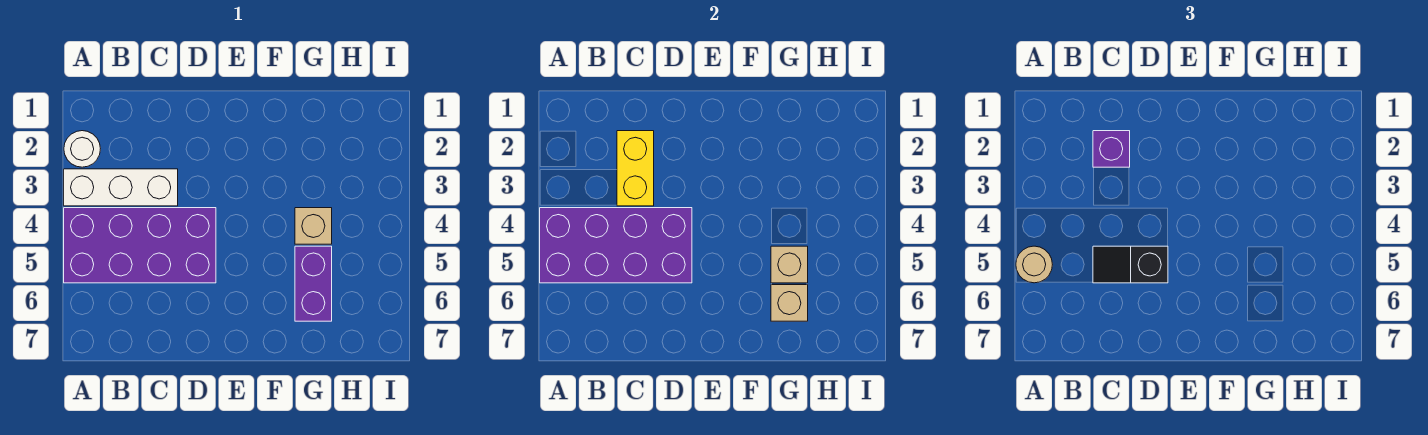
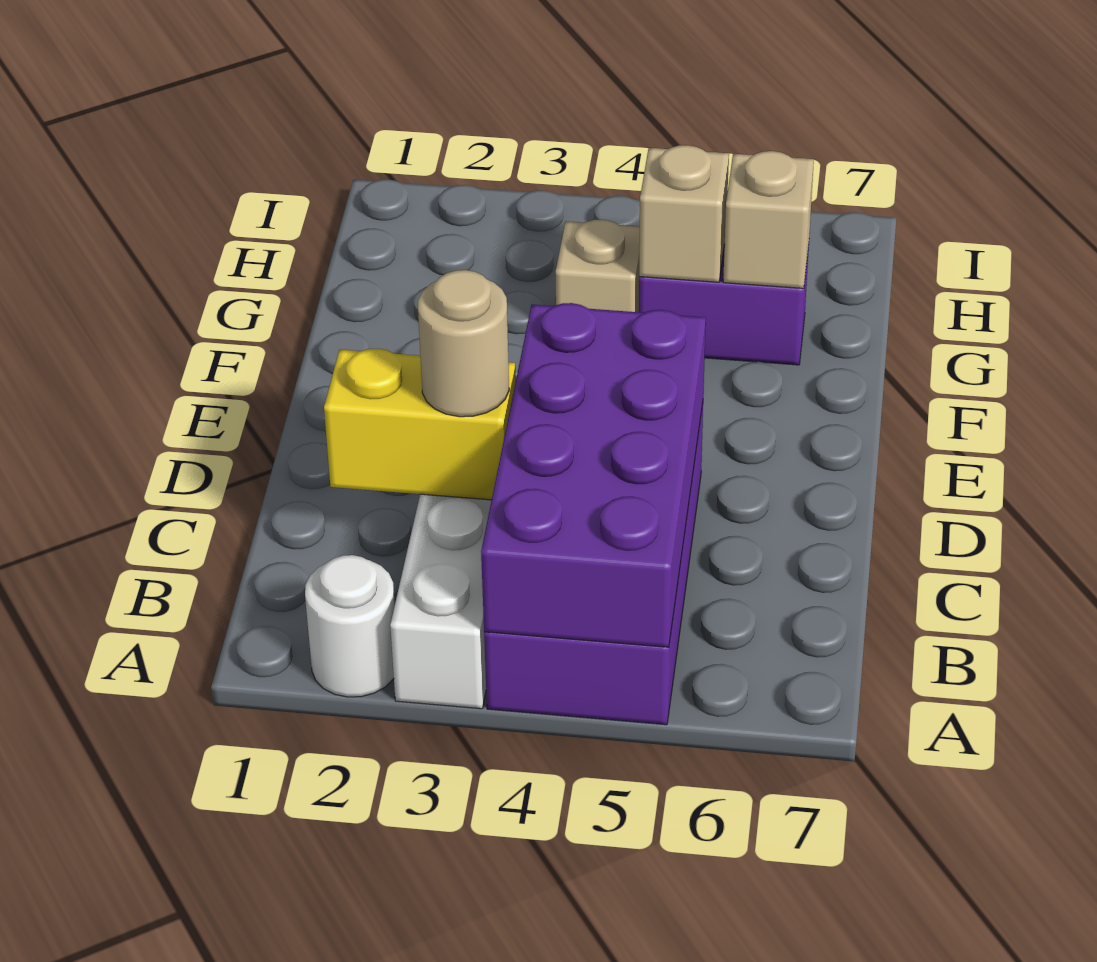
tan round brick A5 level 3 -> tan round brick C3 level 3
purple brick C2 level 3 -> none
black slope C5:D5 level 3 top D -> none

